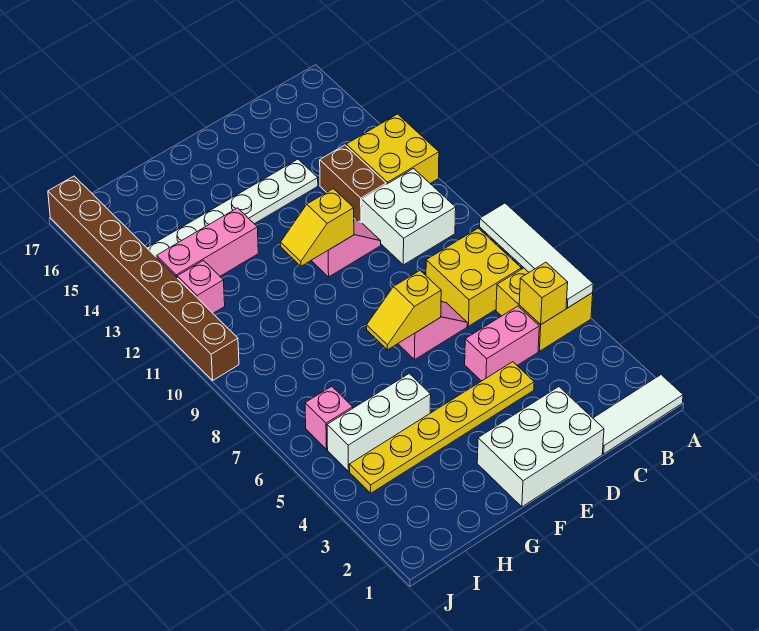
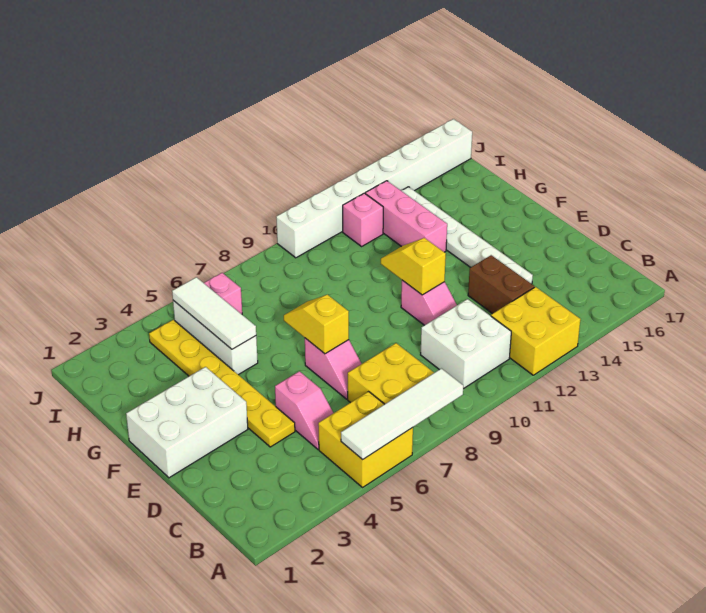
white tile A1:C1 level 1 -> white tile G5:I5 level 2
yellow brick B5 level 2 -> none
pink brick C5:D5 level 1 -> pink slope C5:D5 level 1 top D
brown brick C12:C13 level 1 -> brown brick C13:D13 level 1
white brick D1:F2 level 1 -> white brick E1:F3 level 1
brown brick J10:J17 level 1 -> white brick J10:J17 level 1

